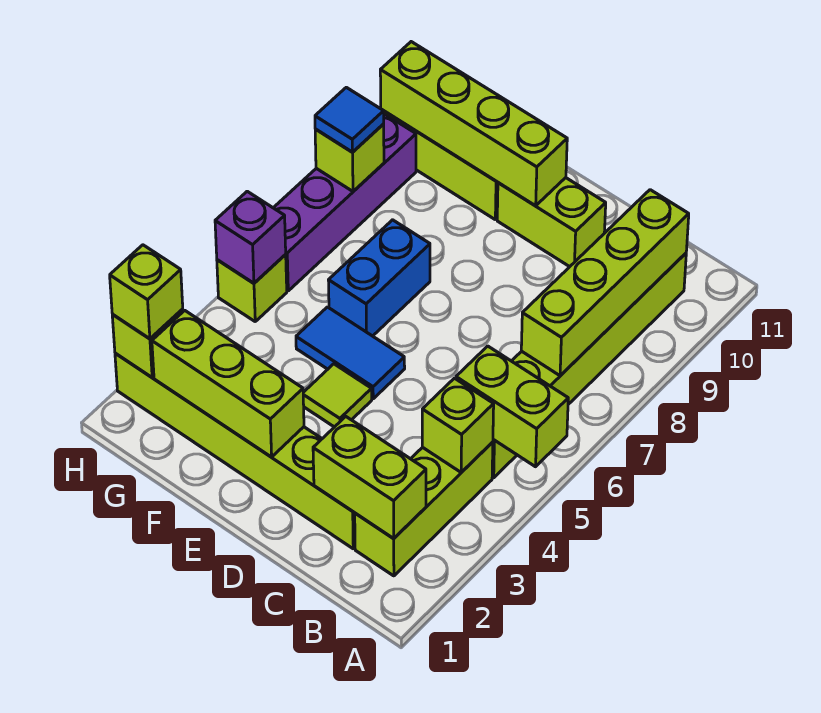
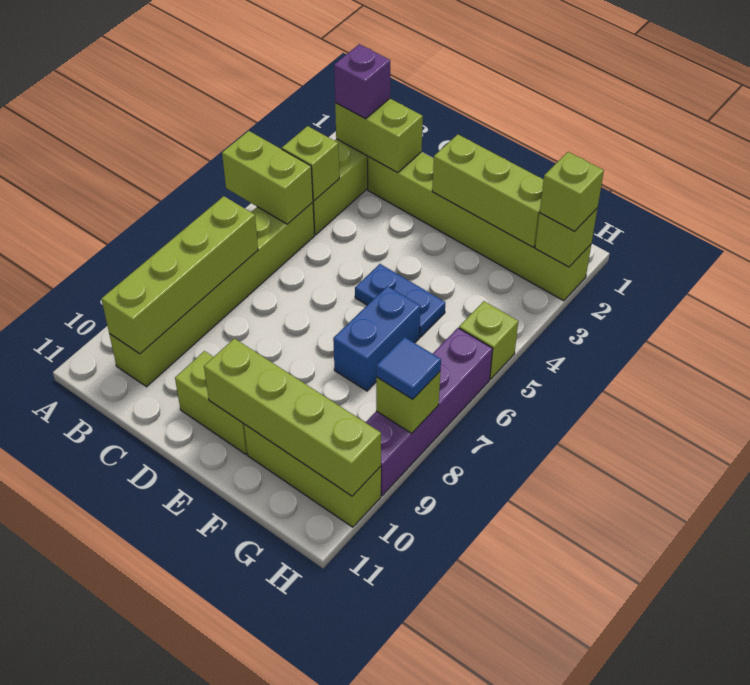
lime tile E4 level 1 -> none
blue tile E5:F5 level 1 -> blue plate E5:F5 level 1
purple brick H5 level 2 -> purple brick B2 level 3

